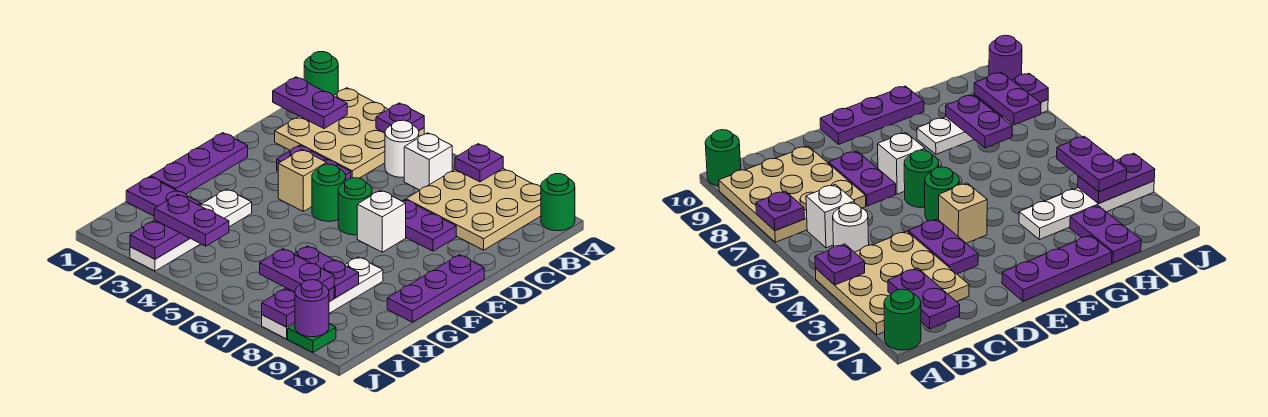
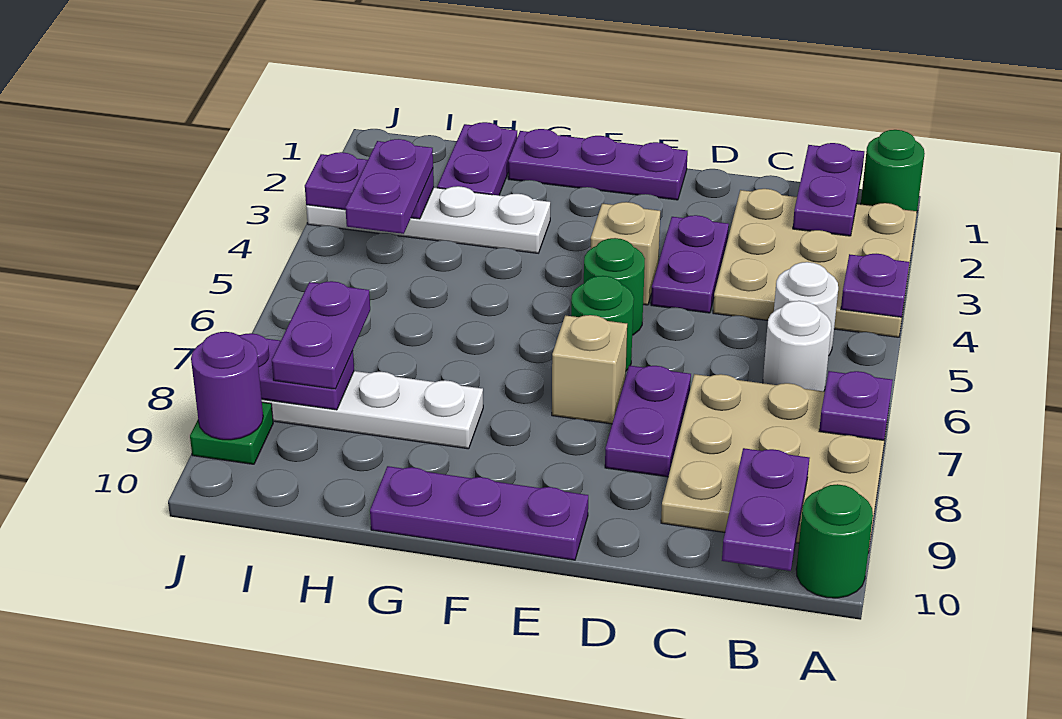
white brick B6 level 1 -> white round brick B6 level 1
white brick E7 level 1 -> tan brick E7 level 1
purple plate H7:H8 level 2 -> purple plate B9:B10 level 2

